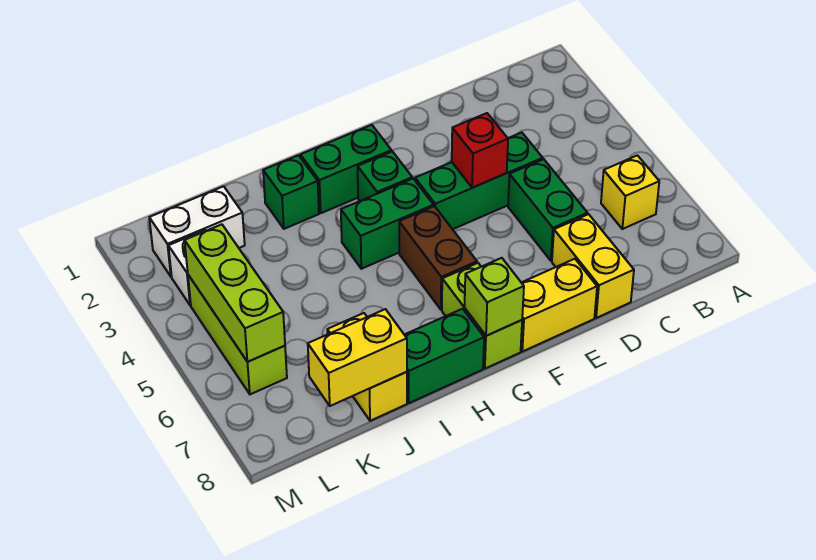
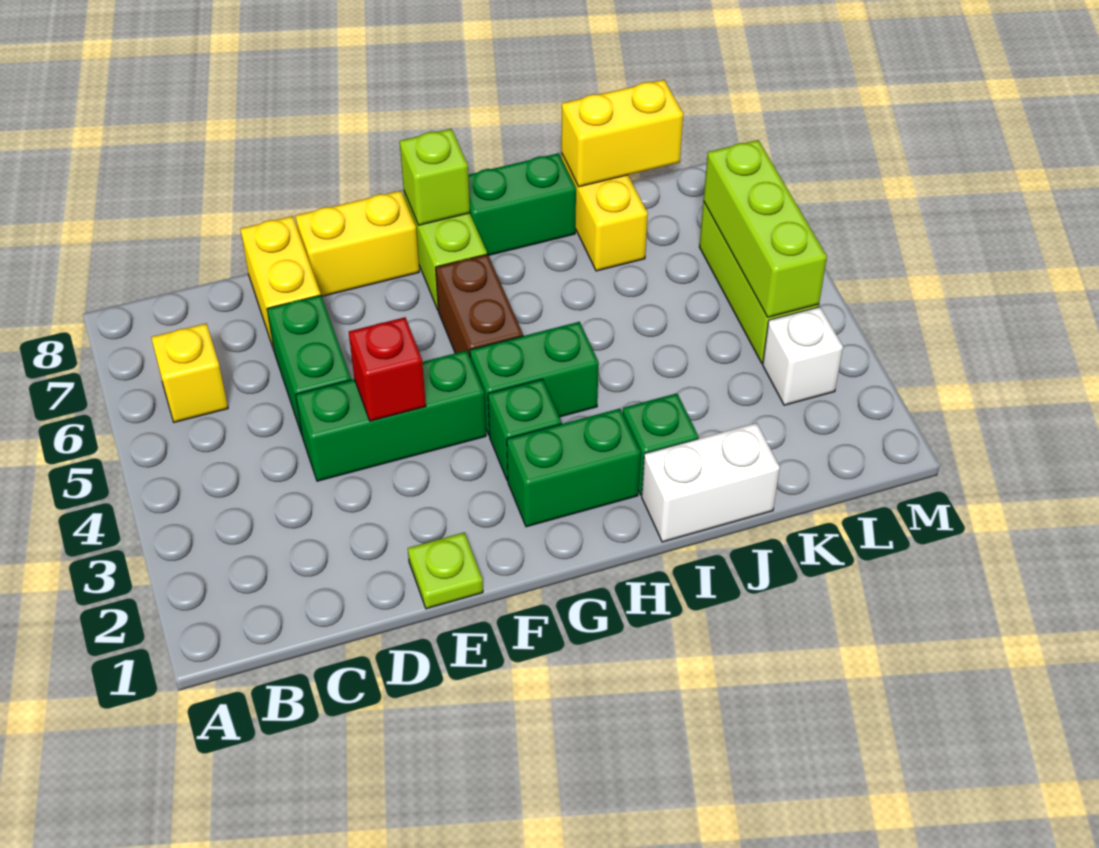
none -> lime plate E1 level 1
white brick K2:L2 level 1 -> white brick I1:J1 level 1

